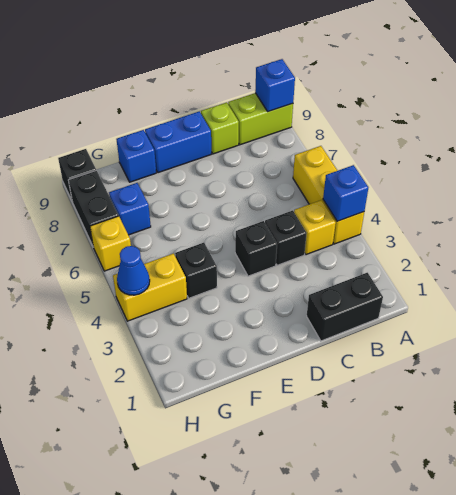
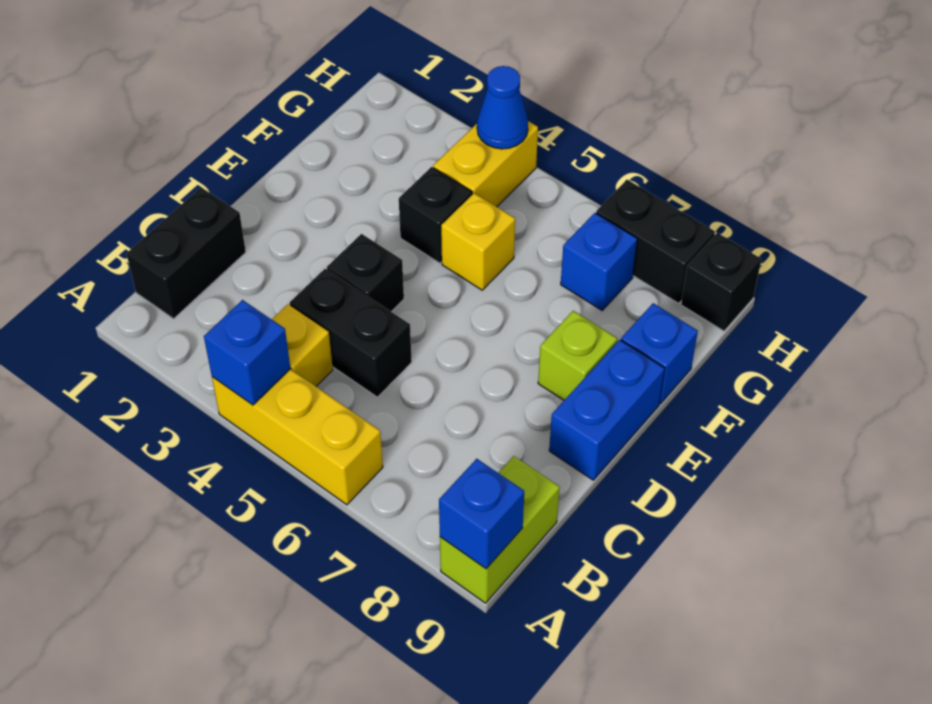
black brick C4 level 1 -> black brick C4:C5 level 1
lime brick C9 level 1 -> lime brick E8 level 1
yellow brick H6 level 1 -> yellow brick F5 level 1

